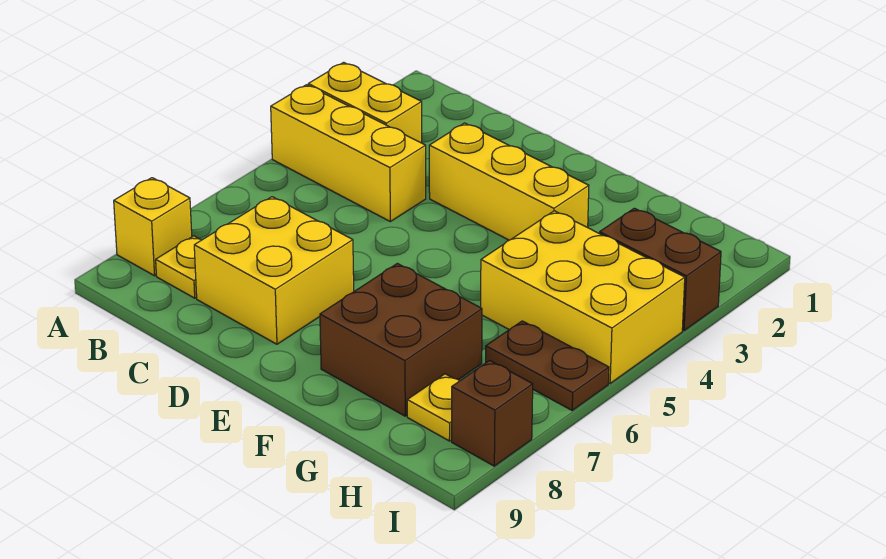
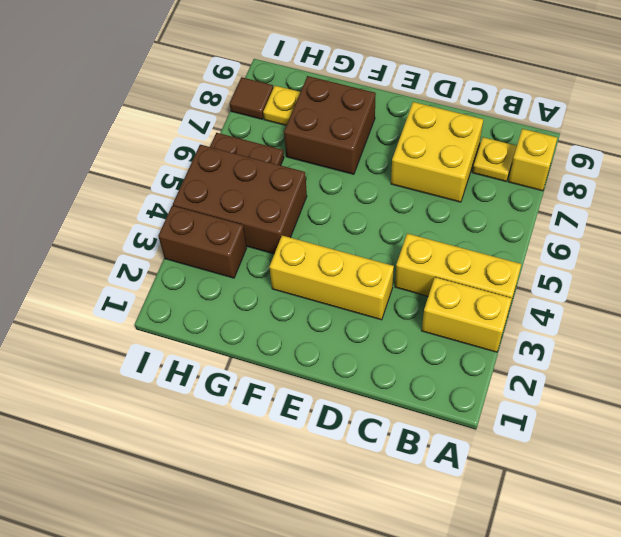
yellow brick G4:I5 level 1 -> brown brick G4:I5 level 1
brown brick I8 level 1 -> brown tile I8 level 1

